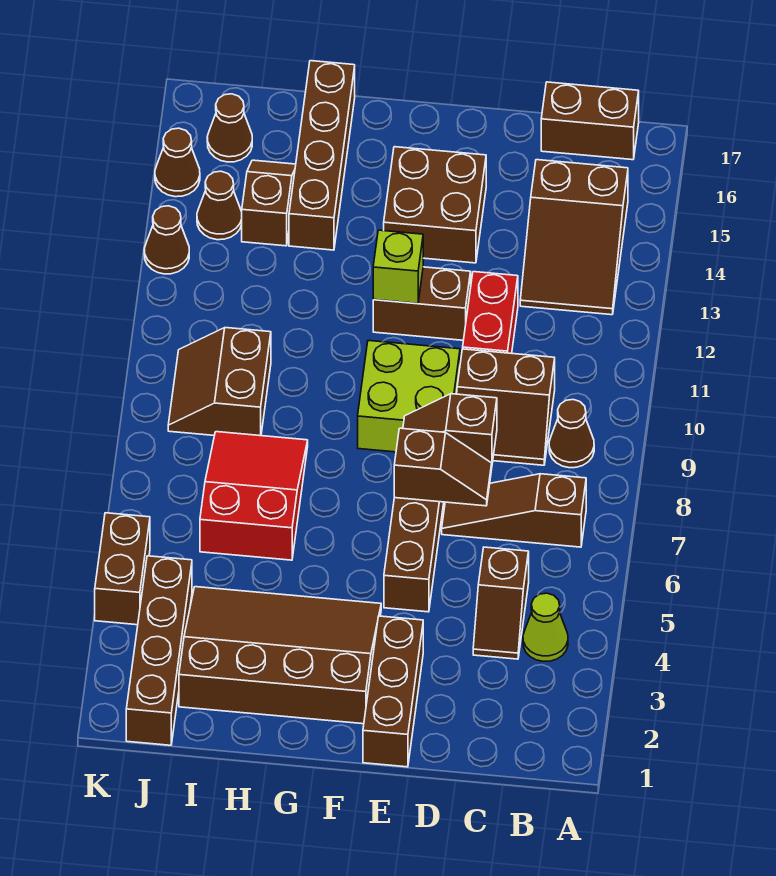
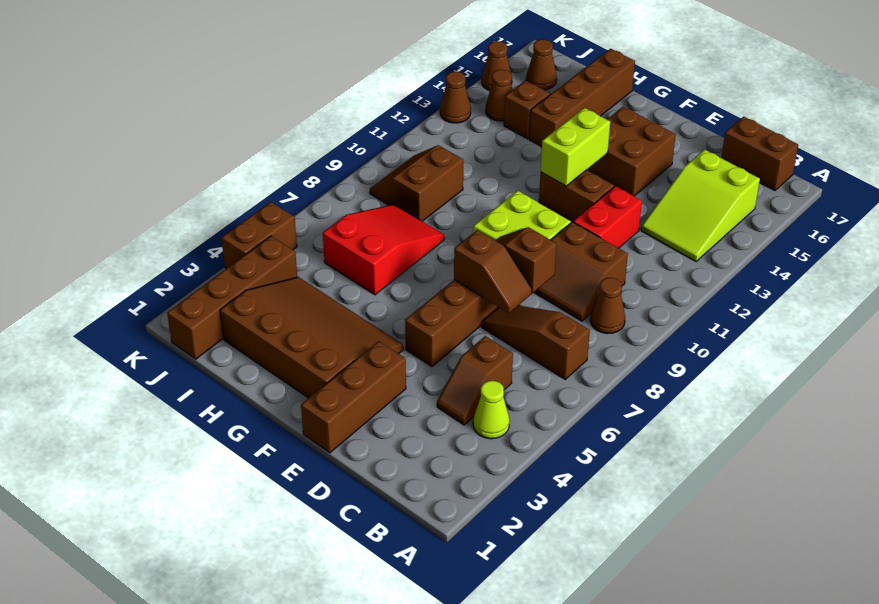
brown slope B13:C15 level 1 top 15 -> lime slope B13:C15 level 1 top 15
lime brick F12 level 2 -> lime brick F12:F13 level 2

